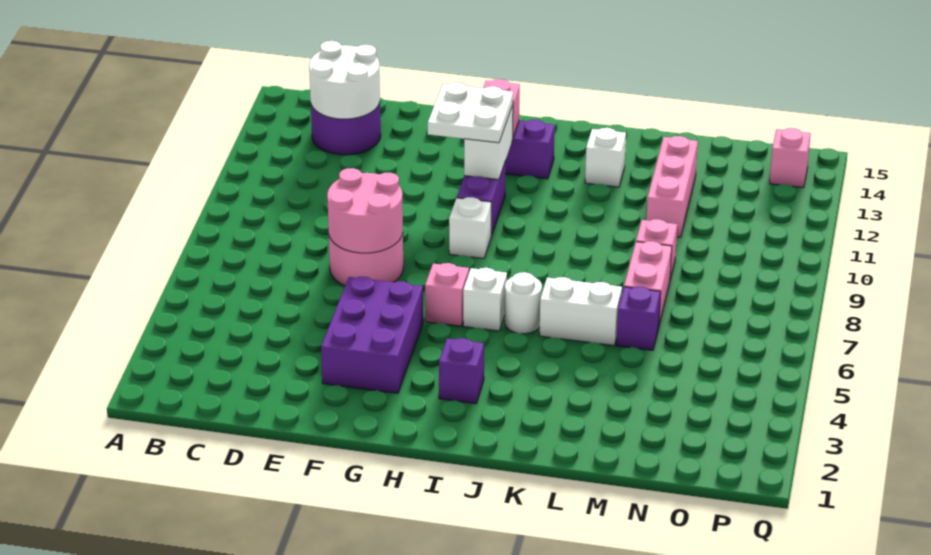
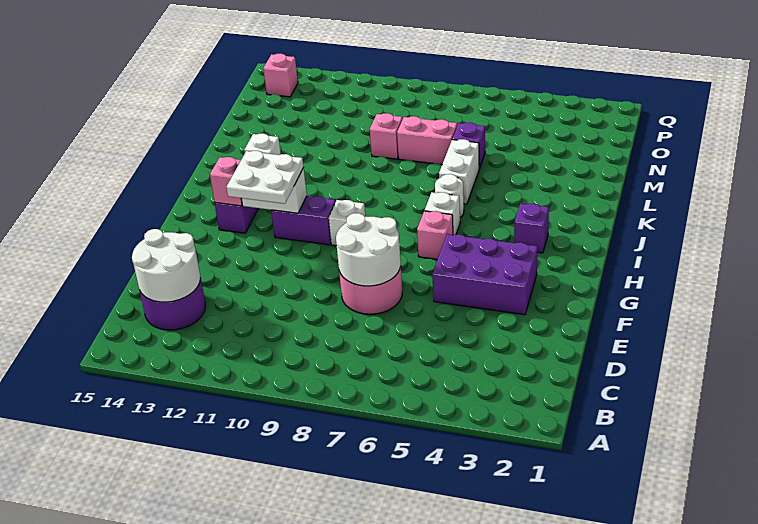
pink round brick E7:F8 level 2 -> white round brick E7:F8 level 2
pink brick M11:M13 level 1 -> none

